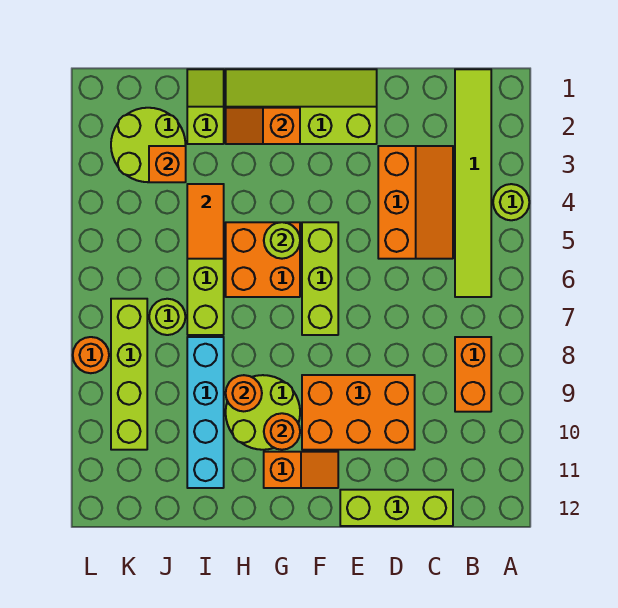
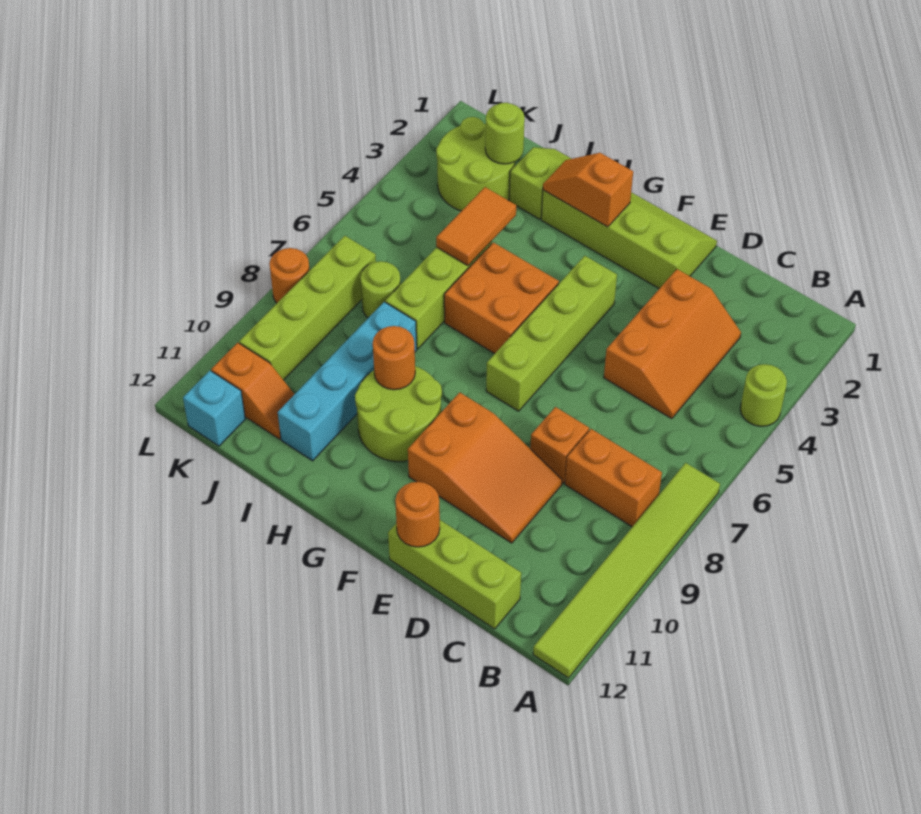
lime tile B1:B6 level 1 -> lime tile A7:A12 level 1
orange brick B8:B9 level 1 -> orange brick B8:C8 level 1
orange brick D9:F10 level 1 -> orange slope D9:F10 level 1 top F
lime brick F5:F7 level 1 -> lime brick F4:F7 level 1
orange slope F11:G11 level 1 top G -> orange slope J11:K11 level 1 top K
lime round brick G5 level 2 -> lime round brick J2 level 2
orange round brick G10 level 2 -> orange round brick E12 level 2
orange brick J3 level 2 -> orange brick D8 level 1
none -> cyan brick K12 level 1

